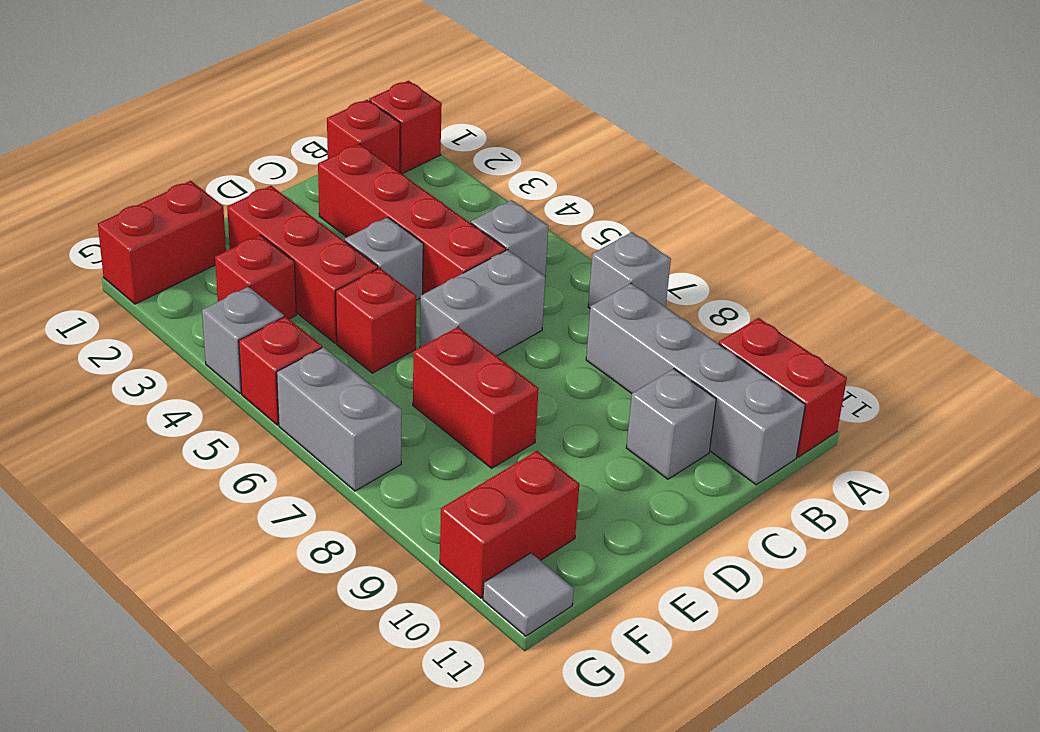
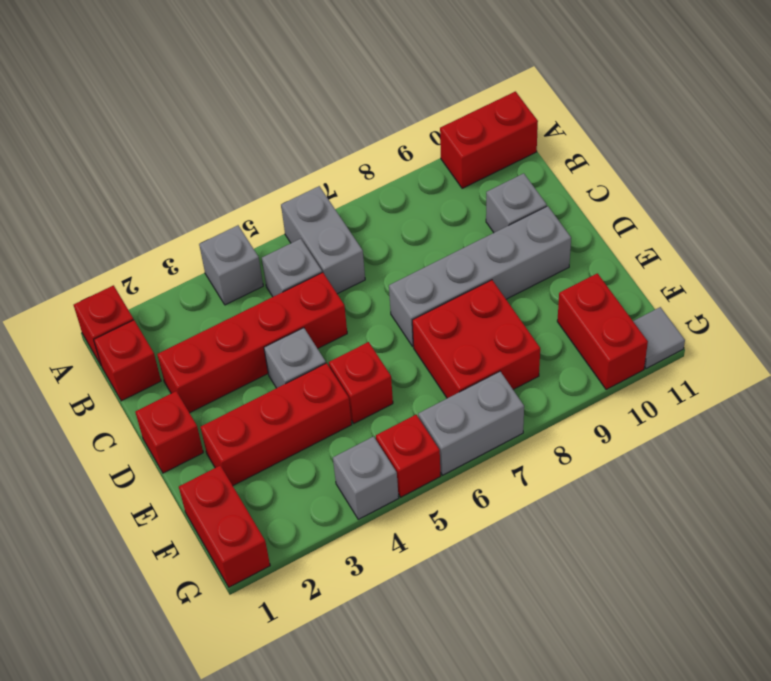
grey brick A7 level 1 -> grey brick A4 level 1
grey brick B8:B11 level 1 -> grey brick D7:D10 level 1
grey brick C6:D6 level 1 -> grey brick A6:B6 level 1
red brick E7:E8 level 1 -> red brick E7:F8 level 1
red brick F3 level 1 -> red brick D1 level 1

